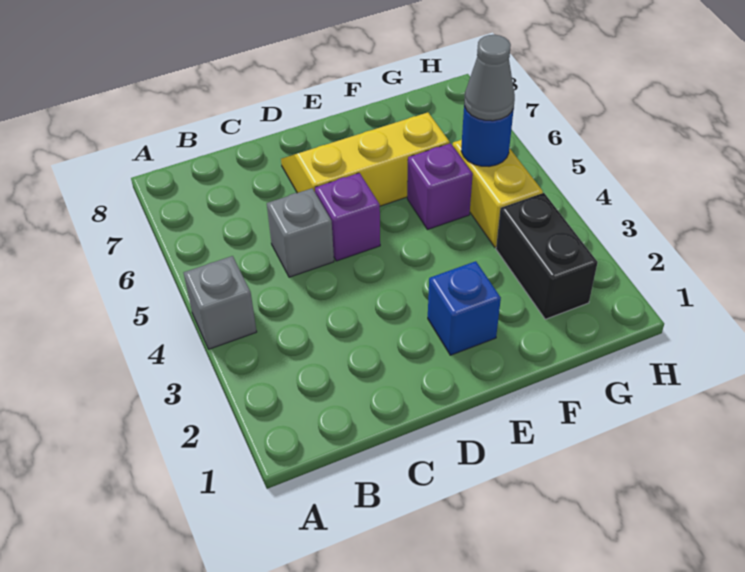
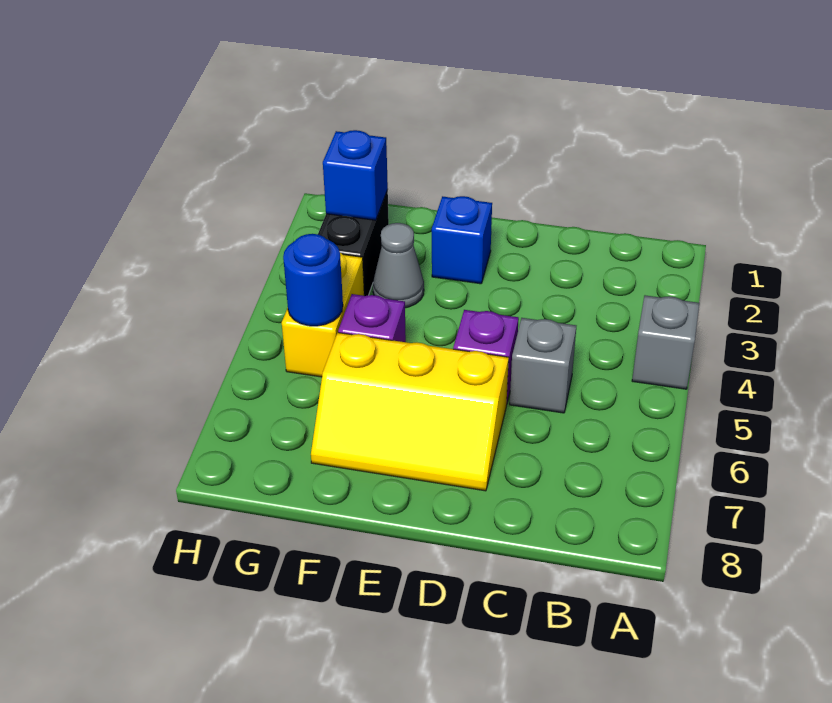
none -> blue brick G2 level 2
grey cone G5 level 3 -> grey cone F3 level 1

